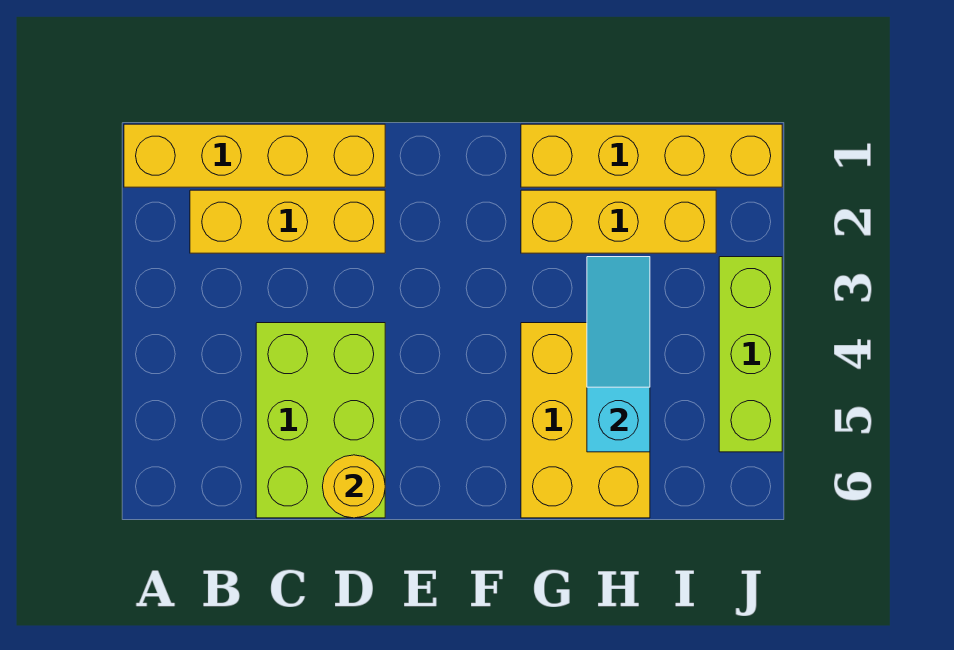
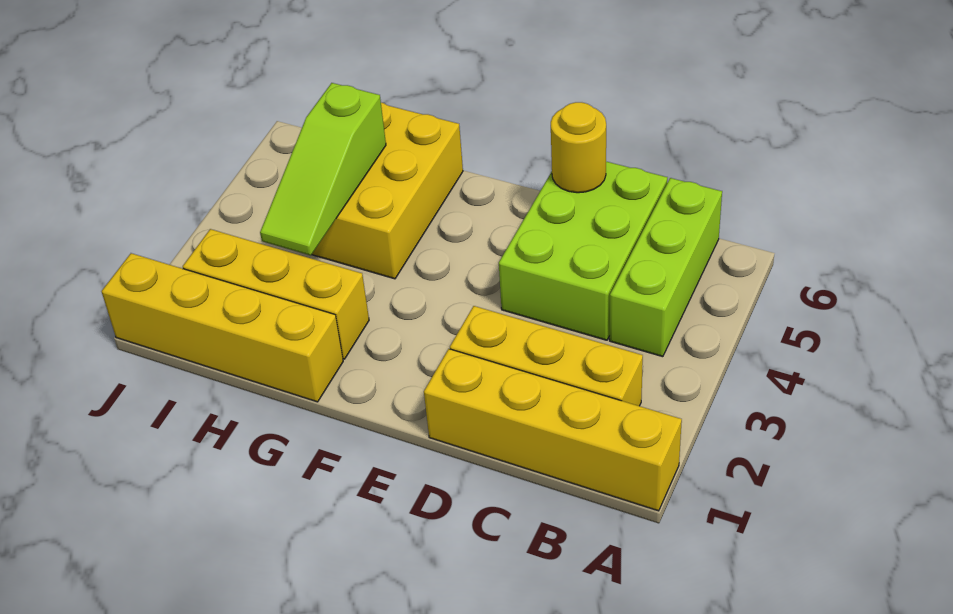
cyan slope H3:H5 level 2 top 5 -> lime slope H3:H5 level 2 top 5
lime brick J3:J5 level 1 -> lime brick B4:B6 level 1

